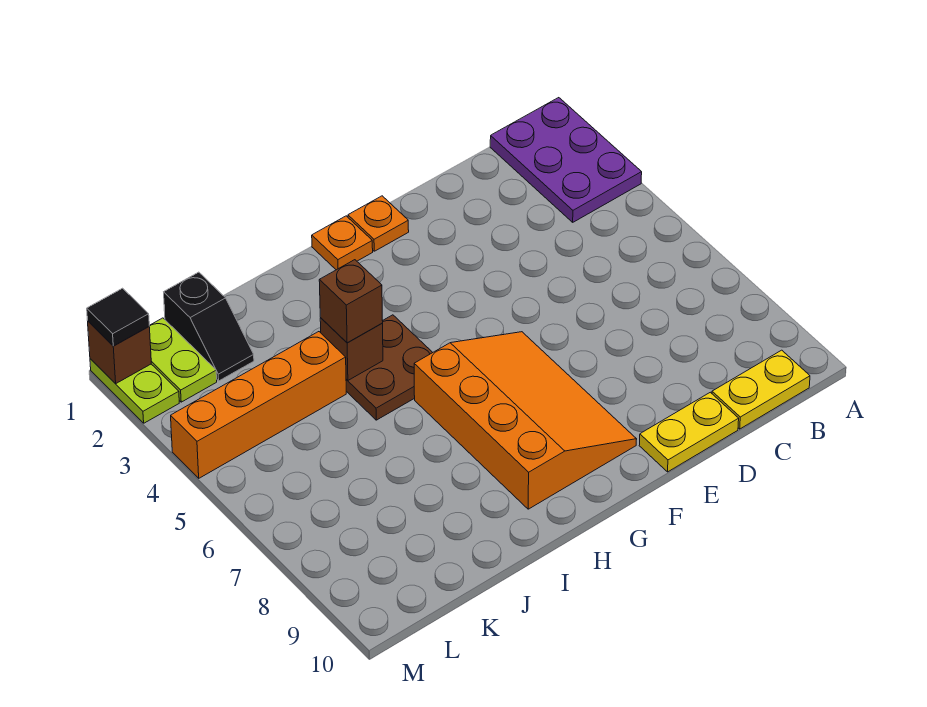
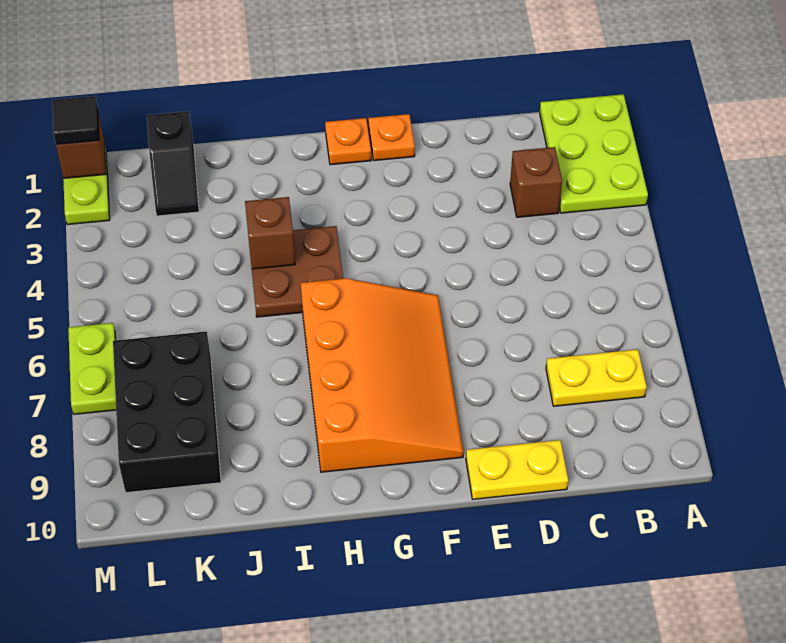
purple plate A1:B3 level 1 -> lime plate A1:B3 level 1
yellow plate B10:C10 level 1 -> yellow plate B8:C8 level 1
brown brick I4 level 3 -> brown brick C3 level 1
orange brick J4:M4 level 1 -> none
none -> black brick K7:L9 level 1
lime plate L1:L2 level 1 -> lime plate M6:M7 level 1

